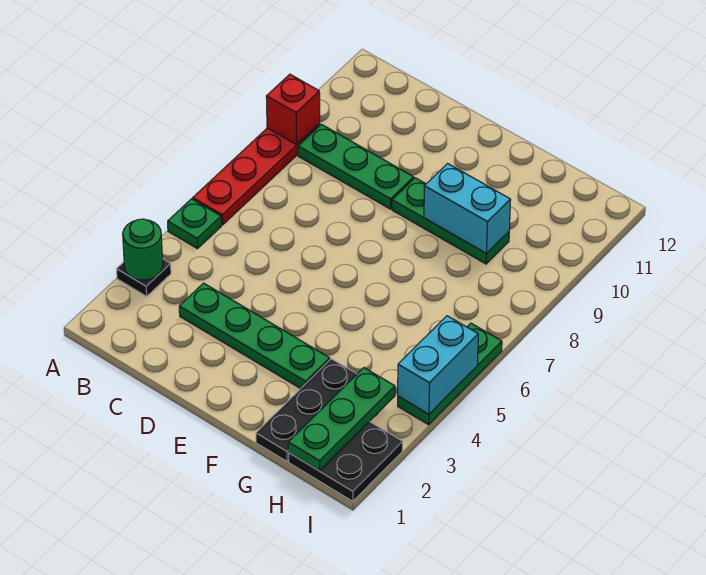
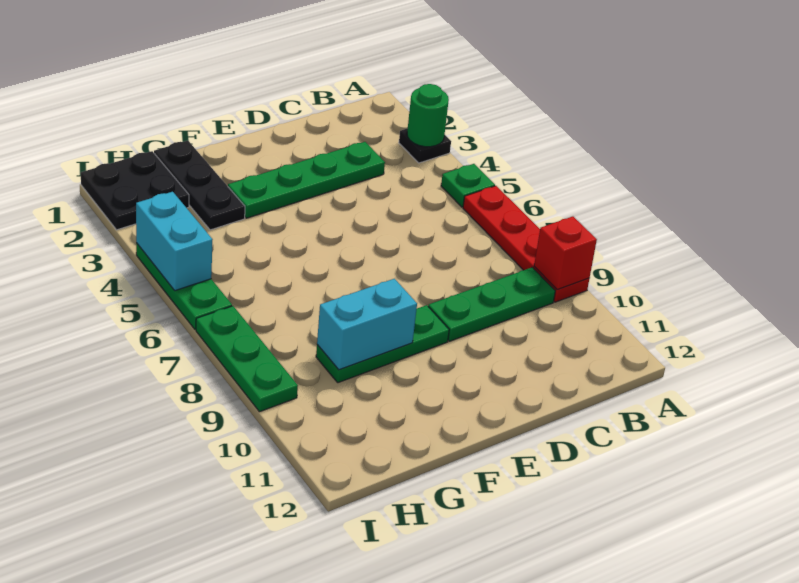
green plate H1:H3 level 2 -> green plate I7:I9 level 1

